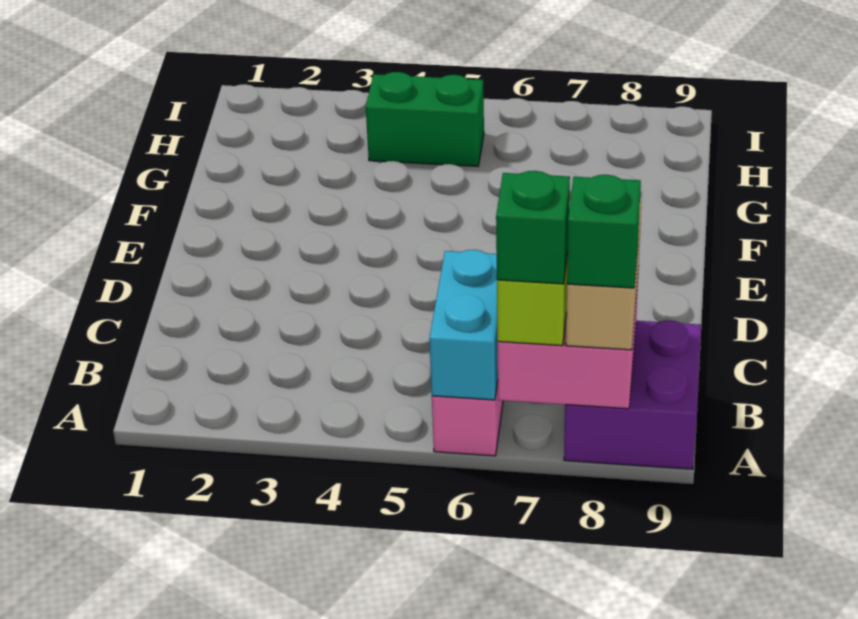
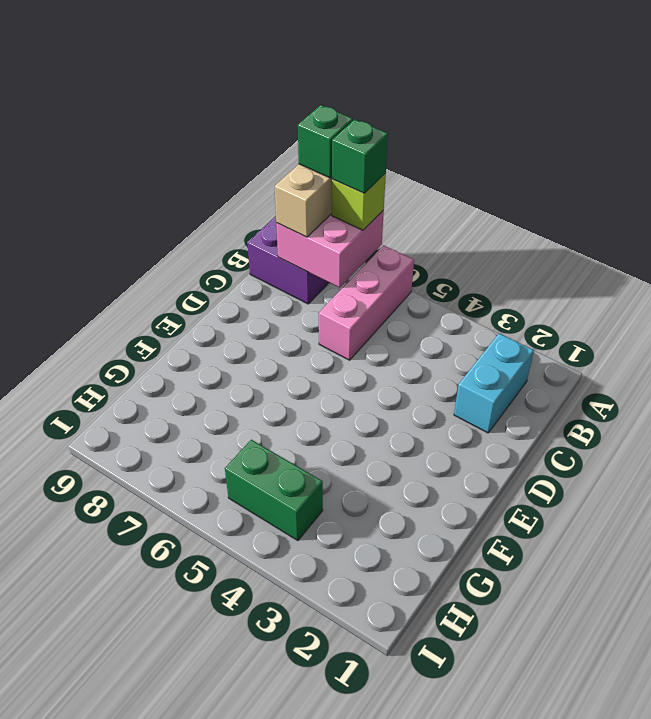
cyan brick A6:B6 level 2 -> cyan brick B2:C2 level 1

